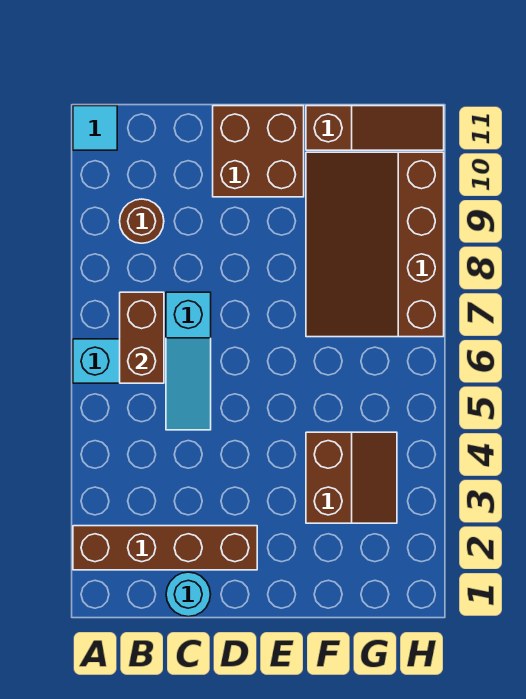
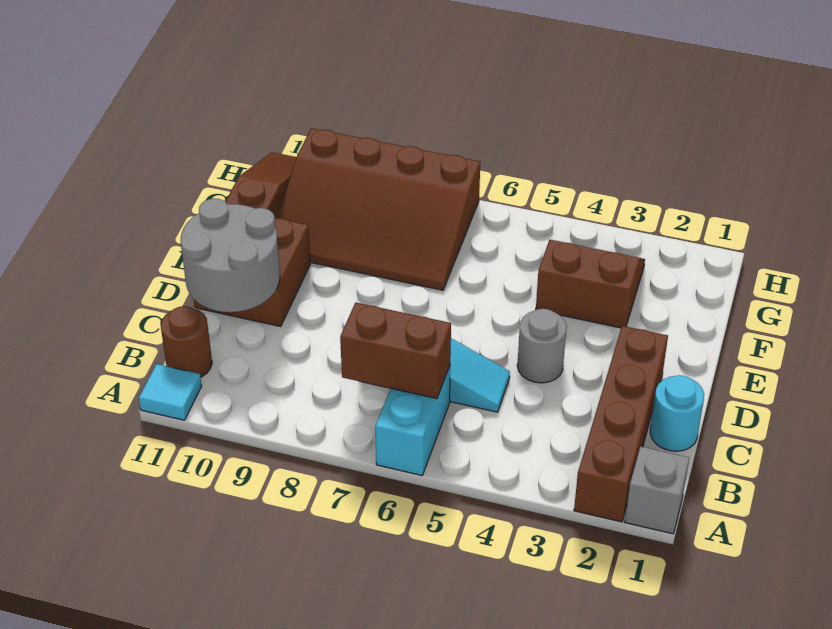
none -> grey brick A1 level 1
brown round brick B9 level 1 -> brown round brick B11 level 1
none -> grey round brick C10:D11 level 2
none -> grey round brick D4 level 1

